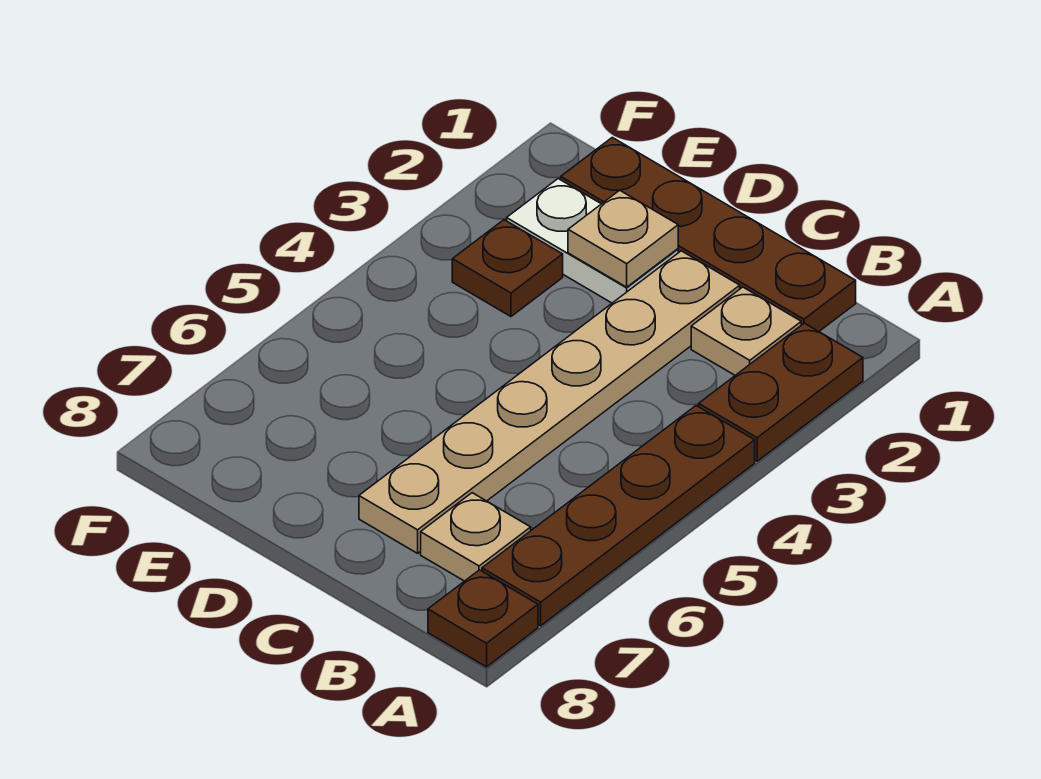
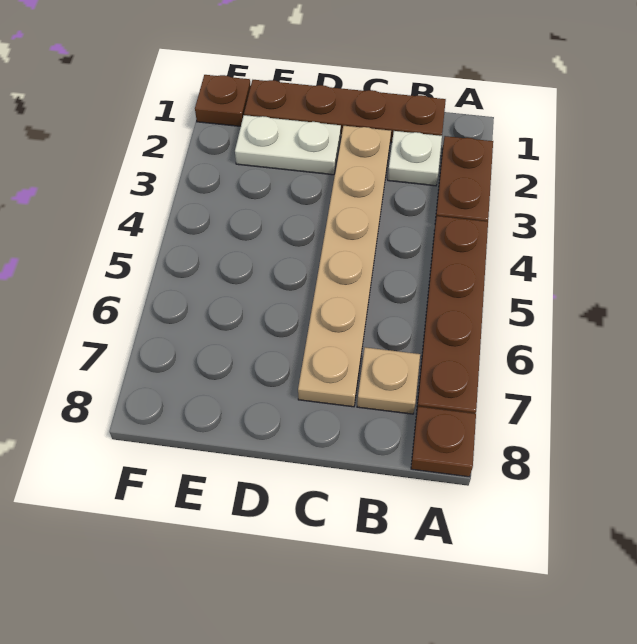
tan plate B2 level 1 -> white plate B2 level 1
tan plate D2 level 2 -> none
brown plate E3 level 1 -> brown plate F1 level 1

